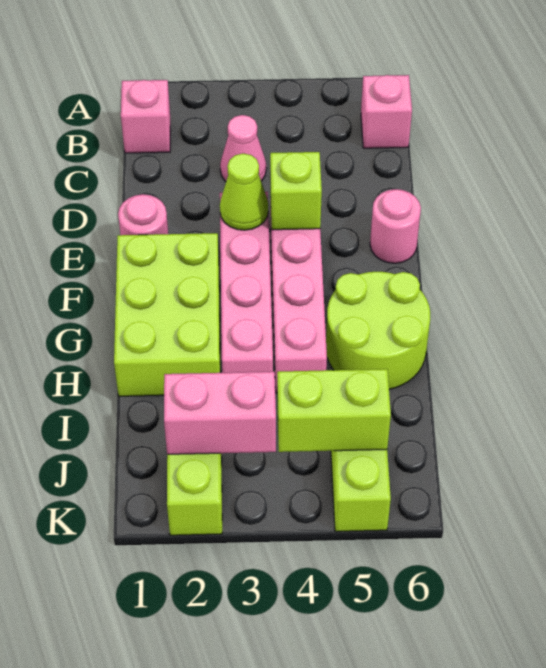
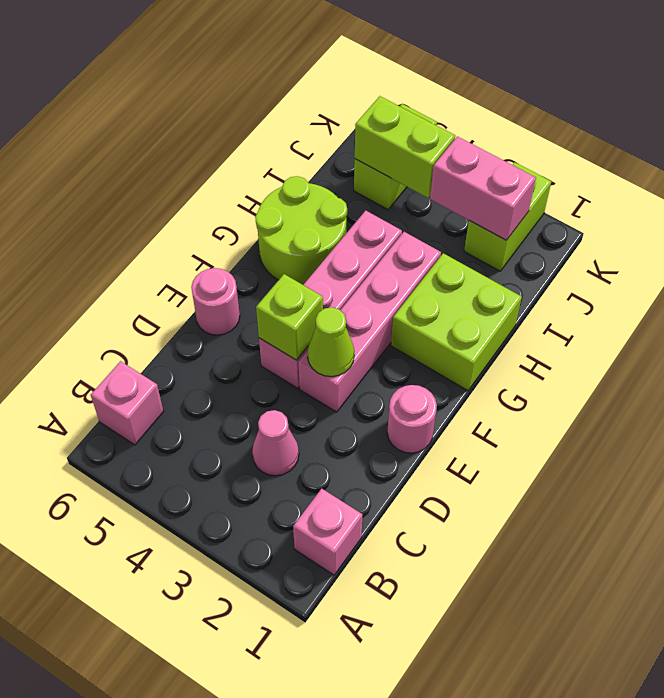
lime brick F1:H2 level 1 -> lime brick G1:H2 level 1

